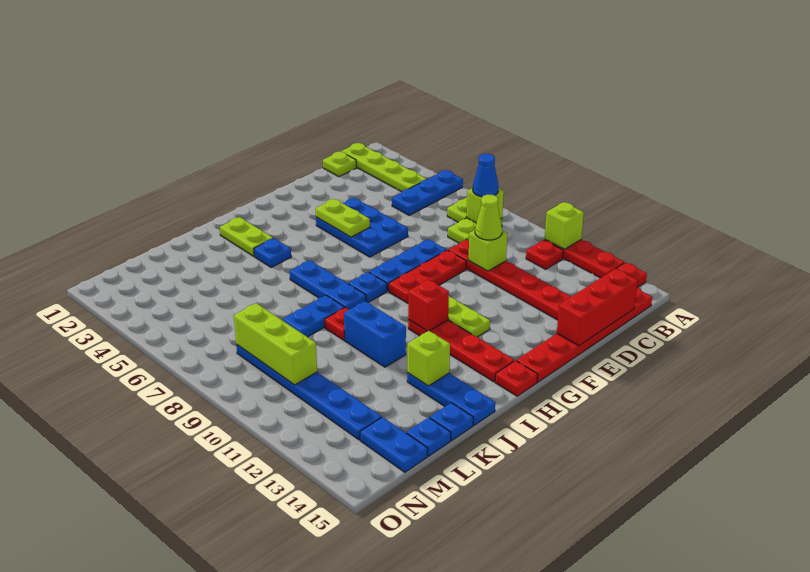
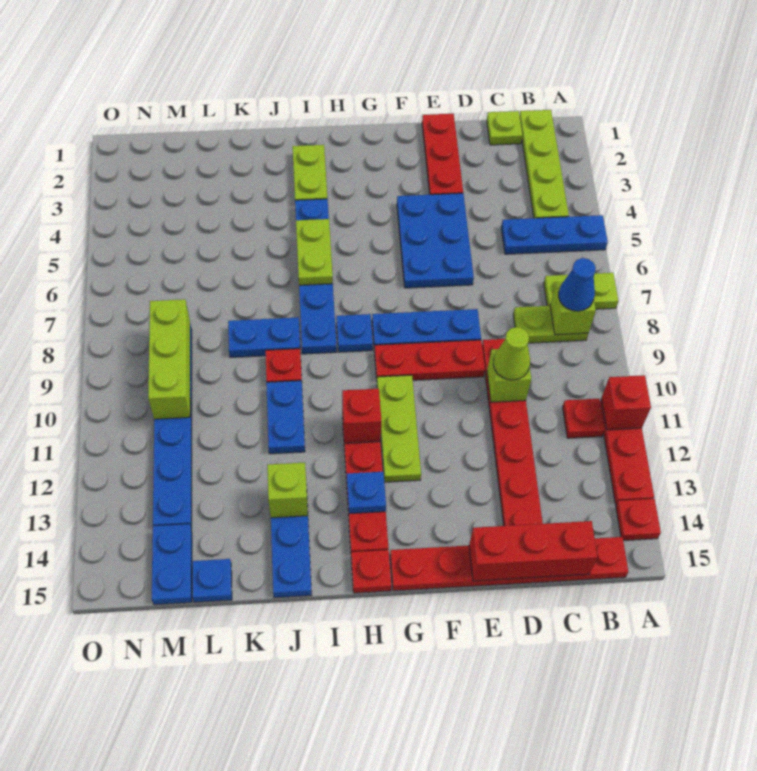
lime brick A11 level 2 -> red brick A11 level 2
none -> red plate E1:E3 level 1
lime plate F4:F5 level 2 -> lime plate I5:I6 level 2
blue brick J10:J11 level 1 -> blue plate J10:J11 level 1
blue plate K15 level 1 -> blue plate H13 level 2

